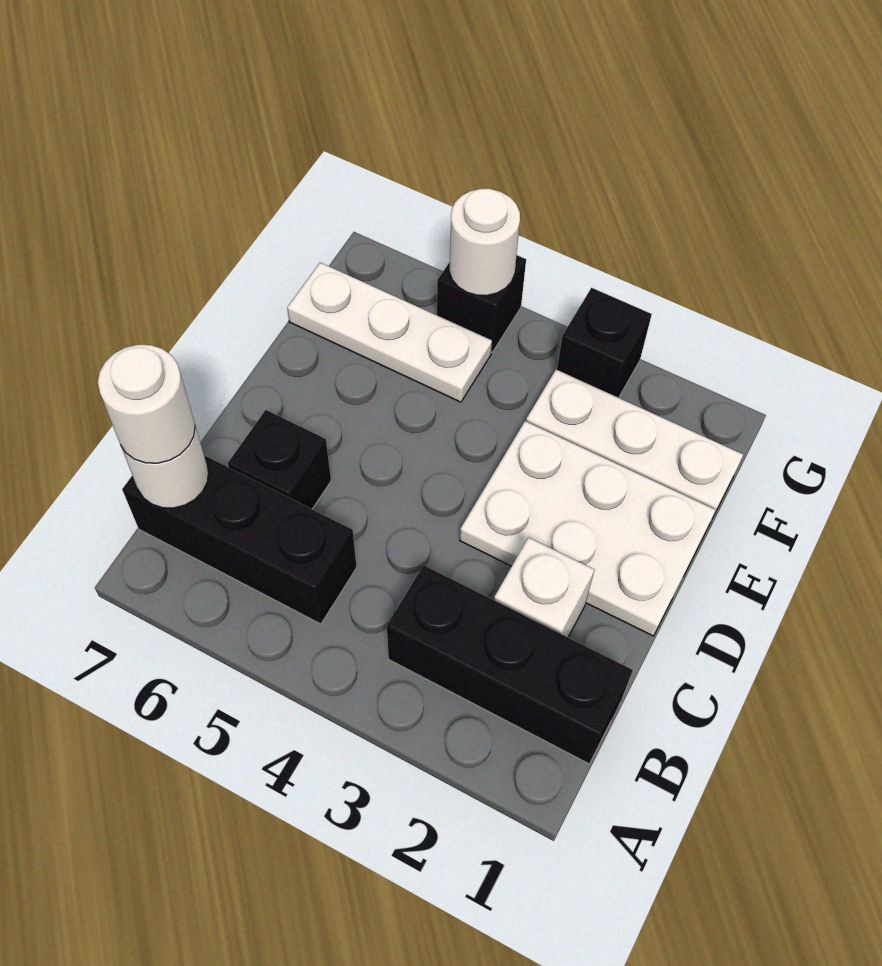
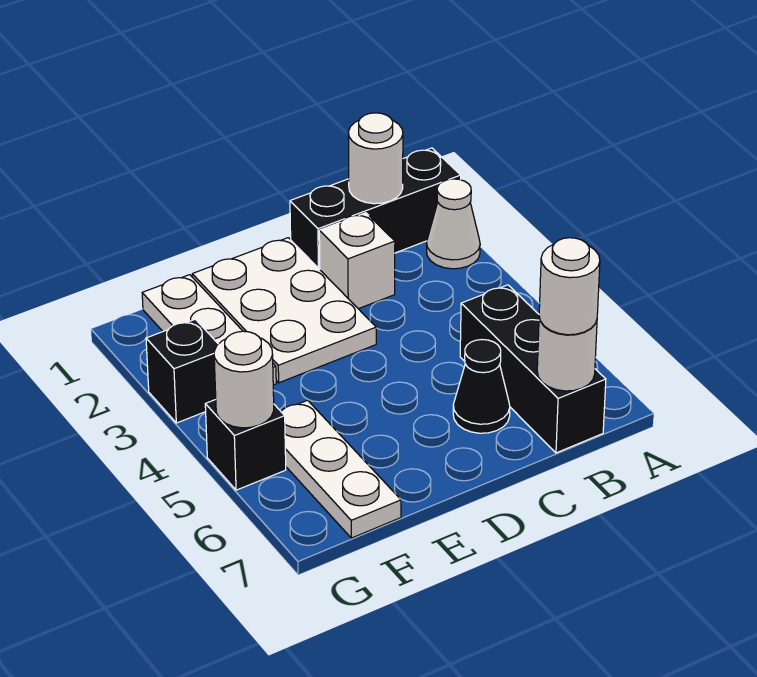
none -> white cone A2 level 1
black brick B1:B3 level 1 -> black brick A1:C1 level 1
none -> white round brick B1 level 2
black brick C6 level 1 -> black cone C6 level 1

